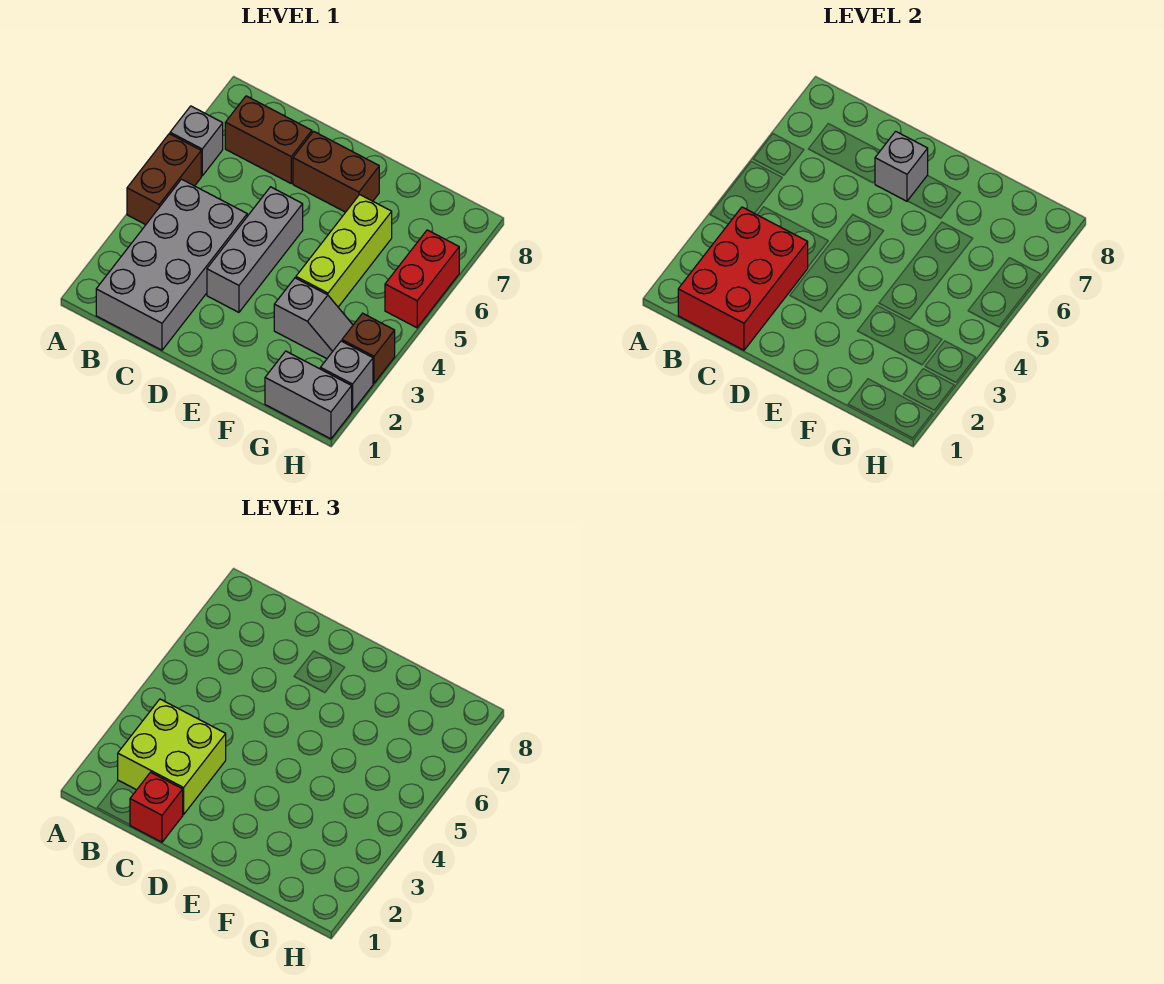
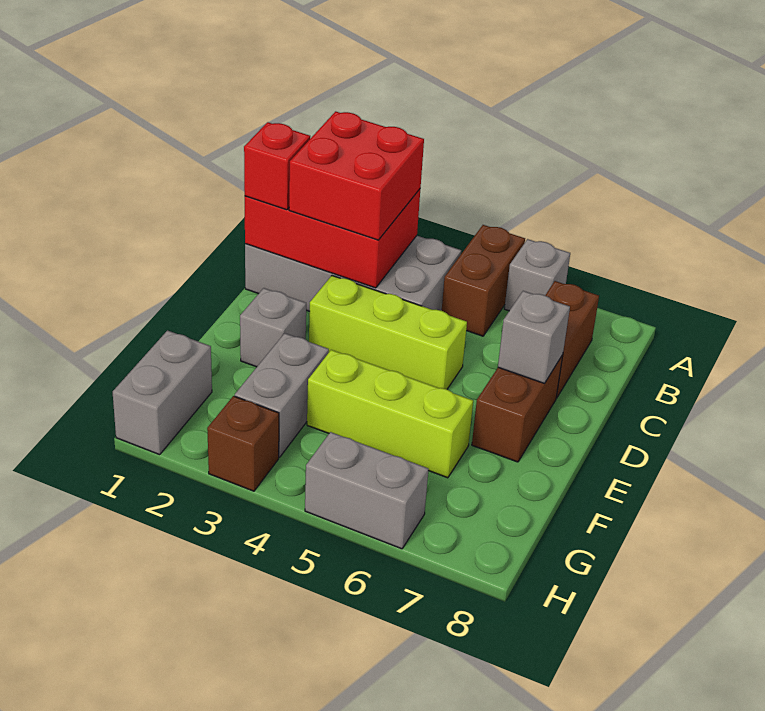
brown brick A4:A5 level 1 -> brown brick A5:B5 level 1
lime brick B2:C3 level 3 -> red brick B2:C3 level 3
grey brick D3:D5 level 1 -> lime brick D3:D5 level 1
grey slope F3:G3 level 1 top F -> grey brick F3:G3 level 1
grey brick H2 level 1 -> grey brick E2 level 1
red brick H5:H6 level 1 -> grey brick H5:H6 level 1

